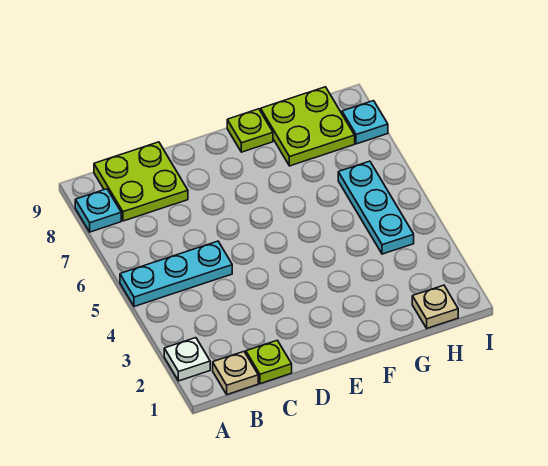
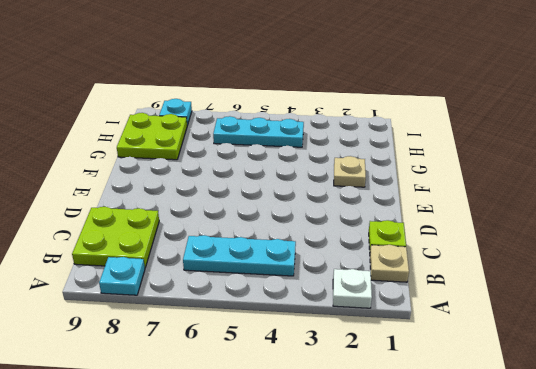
cyan plate A5:C5 level 1 -> cyan plate B4:B6 level 1
lime plate F9 level 1 -> none
tan plate H1 level 1 -> tan plate F2 level 1

